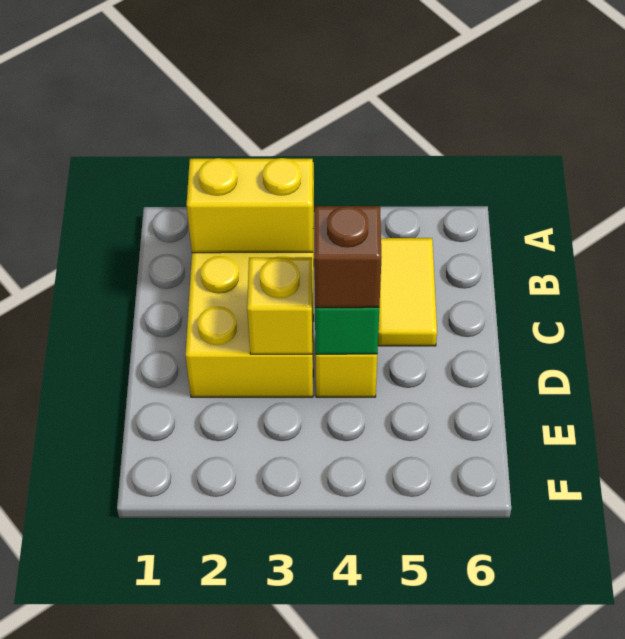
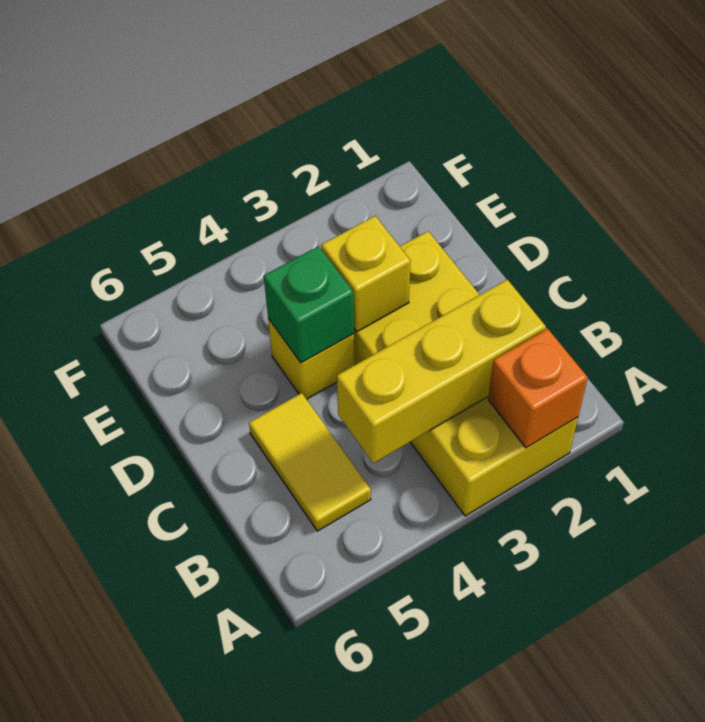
none -> orange brick A2 level 2
yellow brick B2:B3 level 2 -> yellow brick B2:B4 level 2
brown brick D4 level 3 -> none

